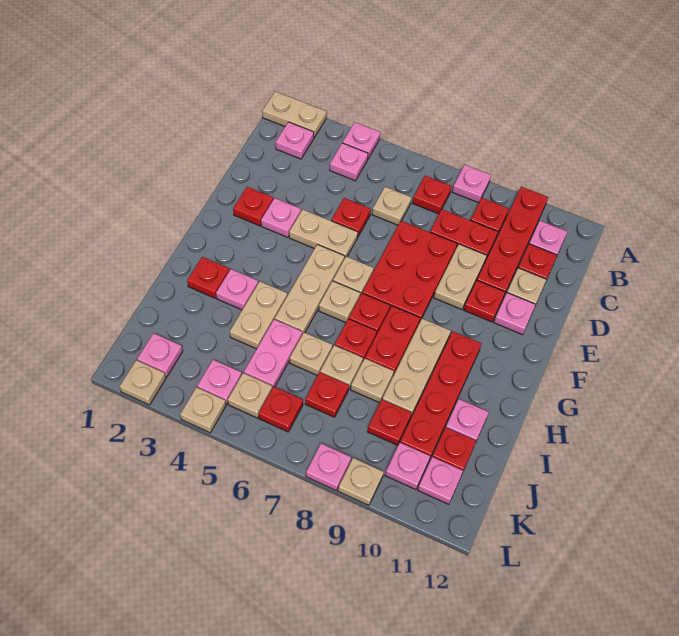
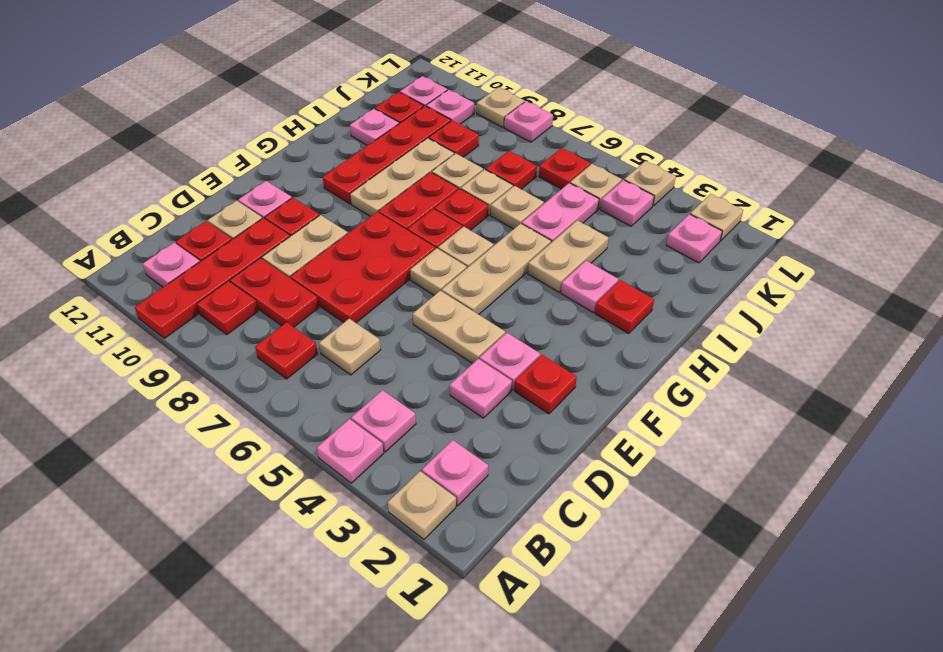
tan plate A1:A2 level 1 -> tan plate A2 level 1
pink plate A8 level 1 -> pink plate D3 level 1
red plate D5 level 1 -> none

